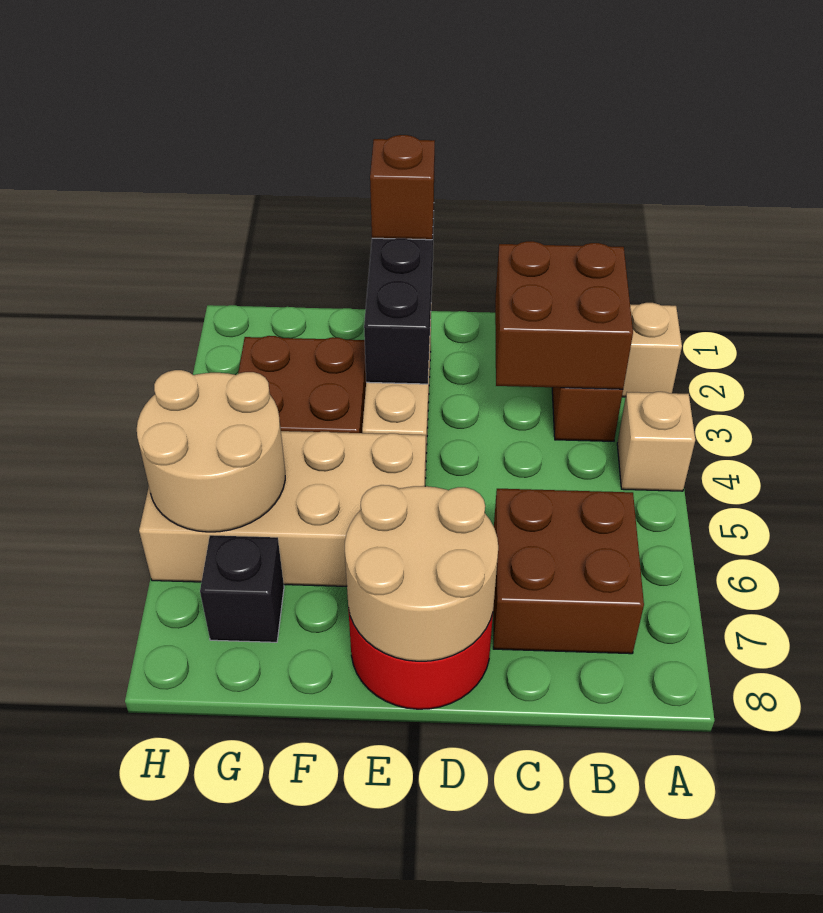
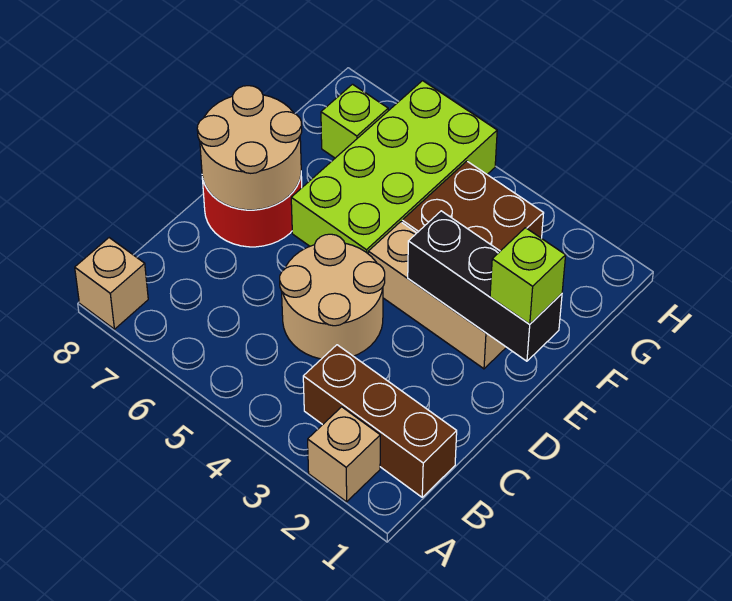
tan brick A4 level 1 -> tan brick A8 level 1
brown brick B2:C3 level 2 -> none
brown brick B6:C7 level 1 -> none
brown brick E1 level 3 -> lime brick E1 level 3
tan brick E5:H6 level 1 -> lime brick E5:H6 level 1
tan round brick G5:H6 level 2 -> tan round brick C4:D5 level 1
black brick G7 level 1 -> lime brick G7 level 1

